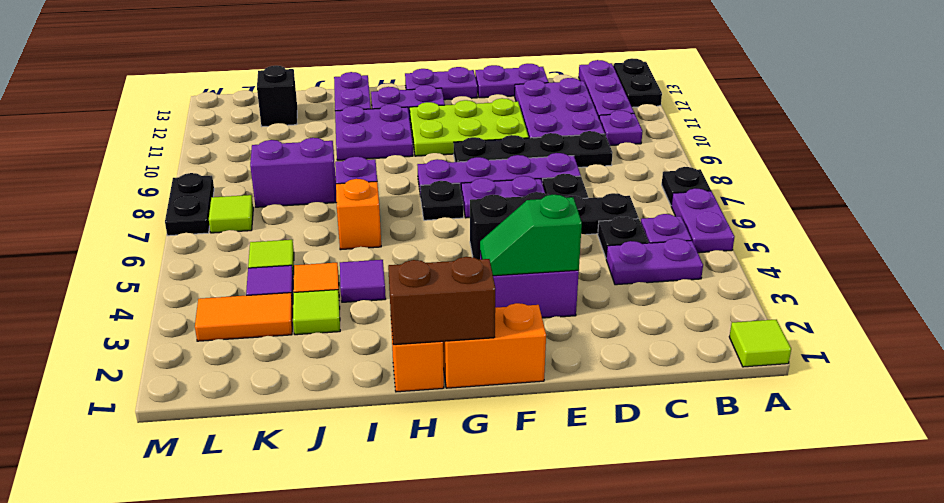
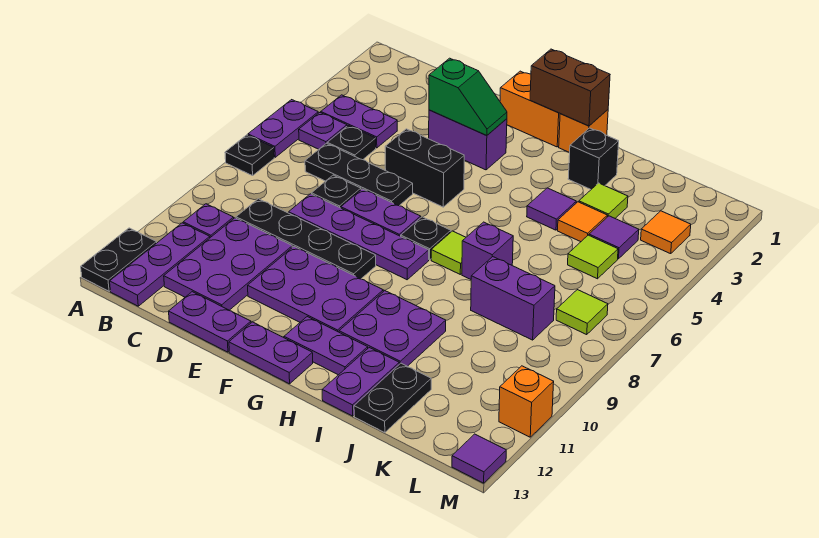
lime tile A1 level 1 -> lime tile H7 level 1
lime plate E10:G11 level 1 -> purple plate E10:G11 level 1
orange brick I6 level 1 -> orange brick M11 level 1
orange tile K3:L3 level 1 -> orange tile L3 level 1
black brick K12 level 1 -> black brick I2 level 1
black plate M7:M8 level 1 -> black plate J12:J13 level 1
none -> purple tile M13 level 1

